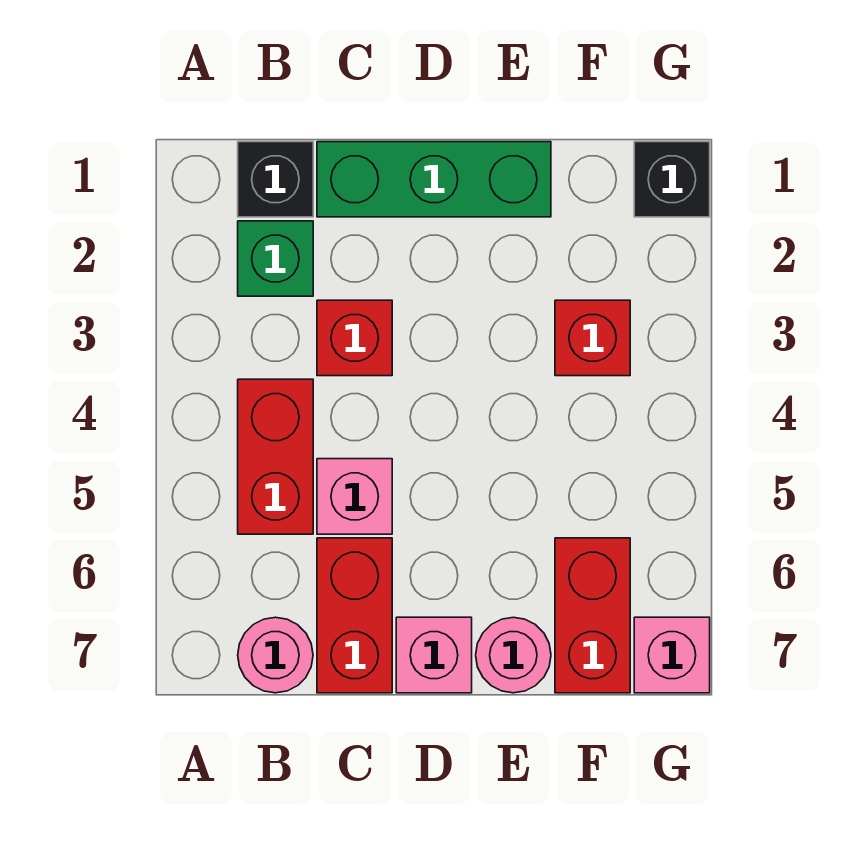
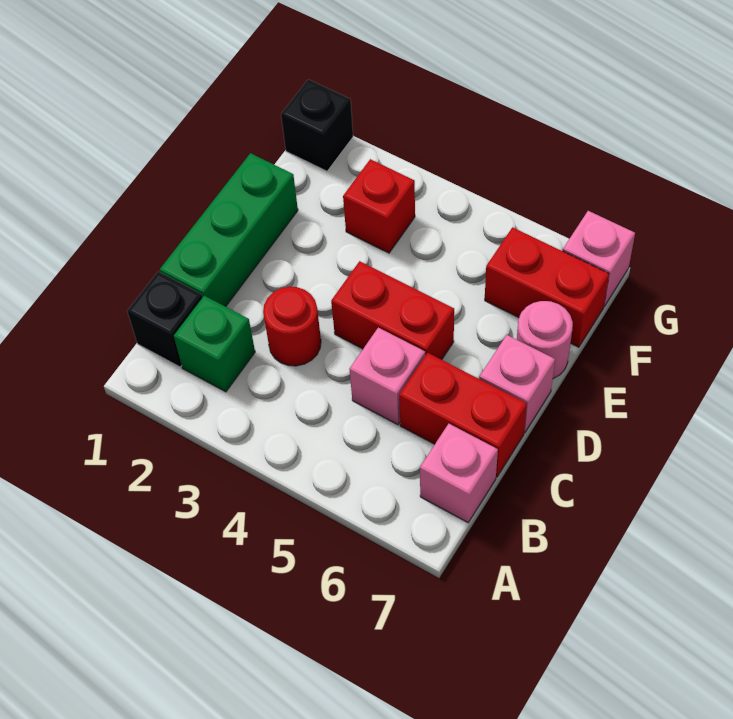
red brick B4:B5 level 1 -> red brick D4:D5 level 1
pink round brick B7 level 1 -> pink brick B7 level 1
red brick C3 level 1 -> red round brick C3 level 1

